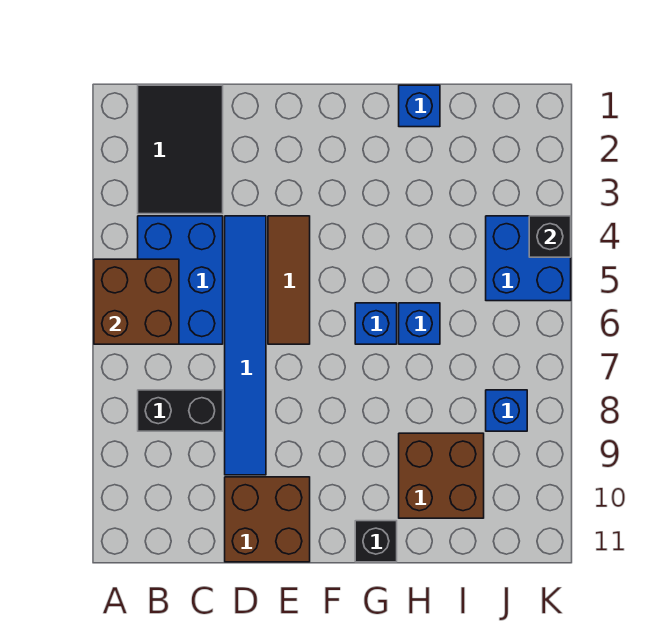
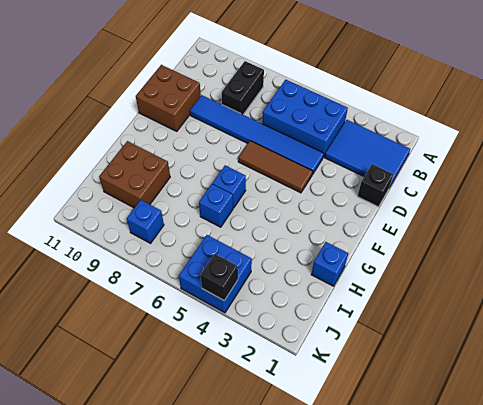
brown brick A5:B6 level 2 -> none
black tile B1:C3 level 1 -> blue tile B1:C3 level 1
black brick G11 level 1 -> black brick D1 level 1

